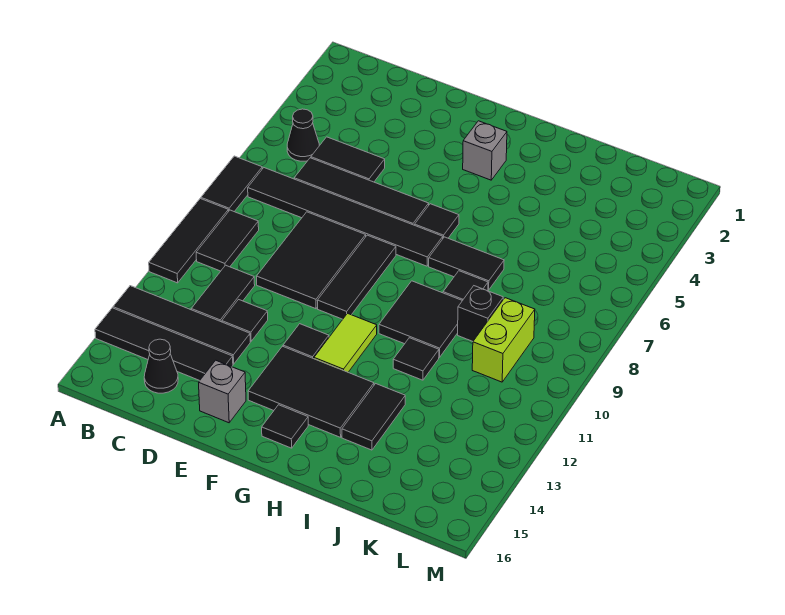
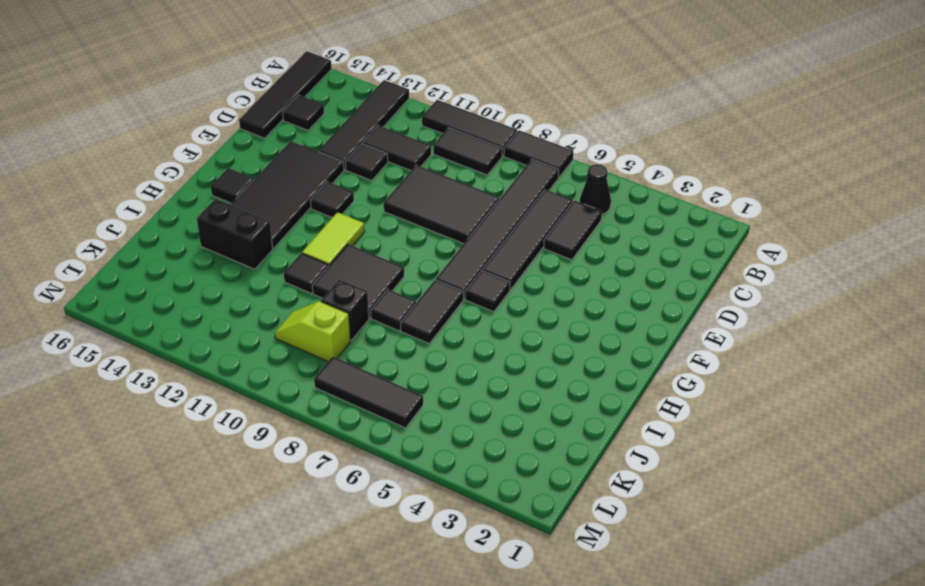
black tile A14:D14 level 1 -> black tile A16:D16 level 1
black cone C15 level 1 -> black tile C15 level 1
grey brick E15 level 1 -> none
black tile F8:F10 level 1 -> black tile L6:L8 level 1
black tile F13:H14 level 1 -> black tile E13:H14 level 1
grey brick G3 level 1 -> none
lime tile G11:G12 level 1 -> lime tile G11:H11 level 1
black tile I13:I14 level 1 -> black brick I13:I14 level 1
lime brick K9:K10 level 1 -> lime slope K9:K10 level 1 top 9

